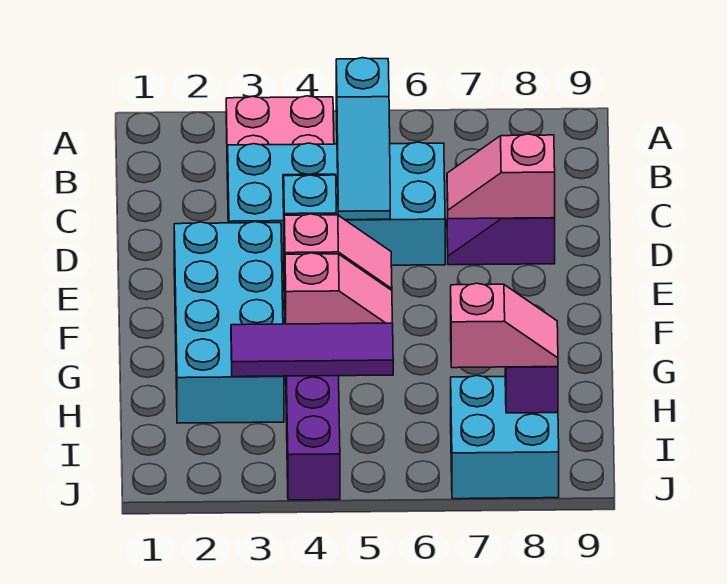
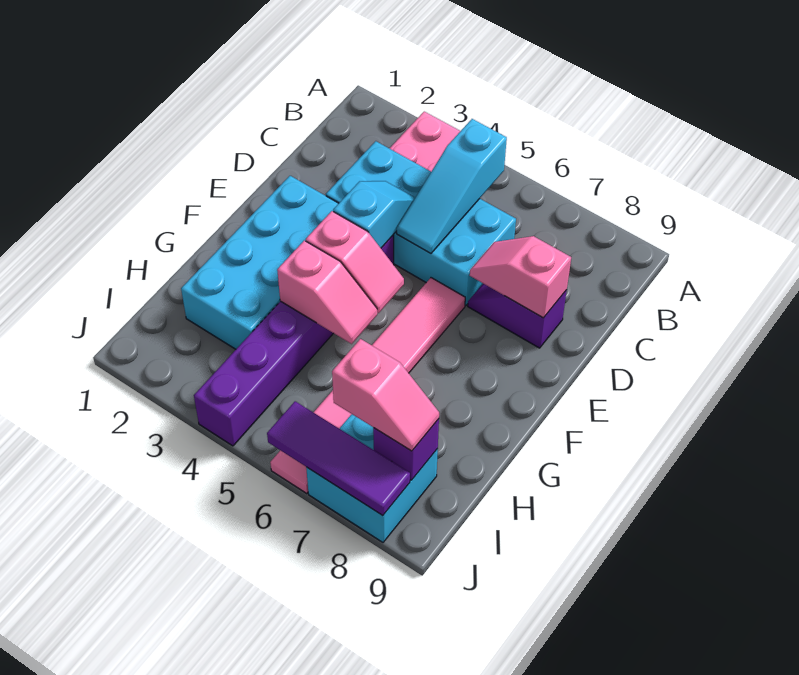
none -> pink tile E6:J6 level 1
purple tile H3:H5 level 2 -> purple tile J6:J8 level 2

